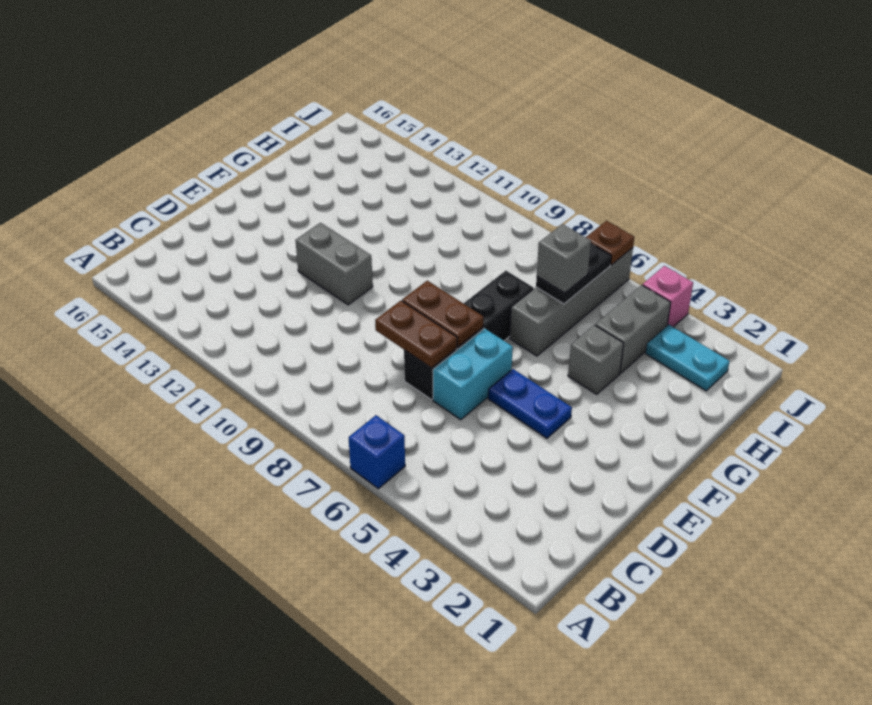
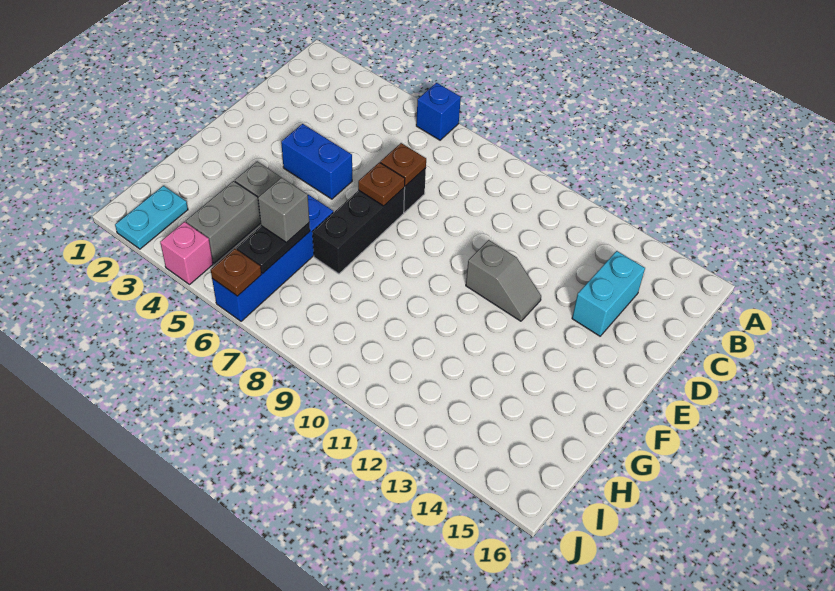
cyan brick D6:E6 level 1 -> cyan brick C14:D14 level 1
brown plate D7:D8 level 2 -> brown plate D7 level 2
blue plate E4:E5 level 1 -> blue brick E4:E5 level 1
brown plate E7:E8 level 2 -> brown plate E7 level 2
grey brick E11:E12 level 1 -> grey slope E11:E12 level 1 top 11
grey brick G6:J6 level 1 -> blue brick G6:J6 level 1
cyan plate I2:I3 level 1 -> cyan plate I2:J2 level 1

